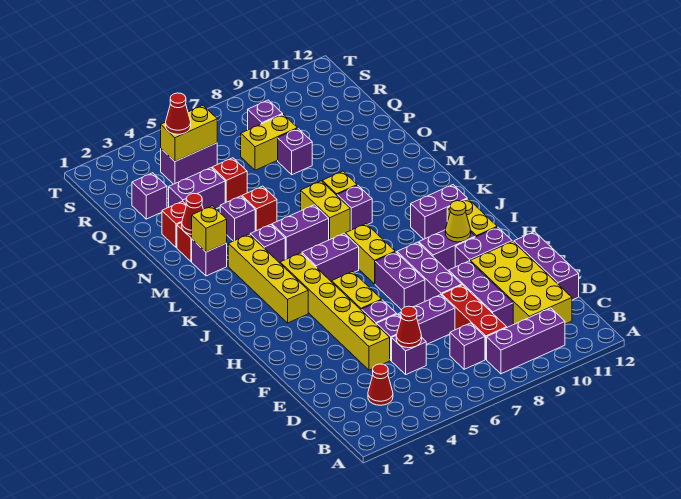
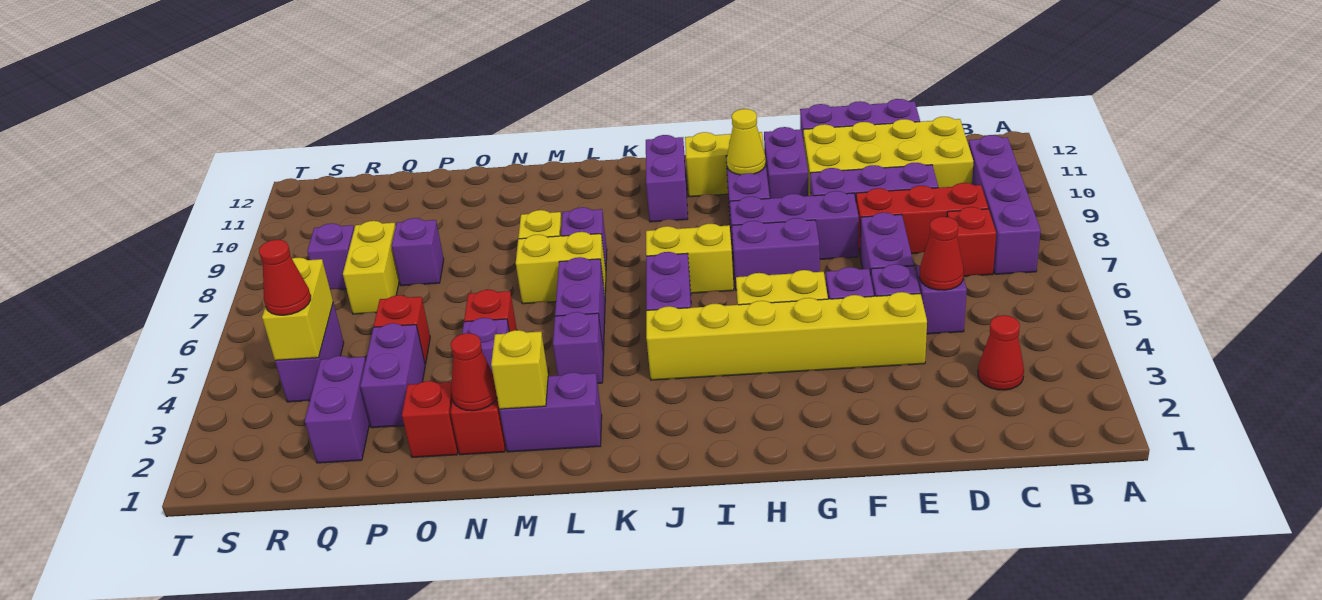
purple brick B8:B10 level 1 -> purple brick B7:B10 level 1
purple brick C7 level 1 -> red brick C7 level 1
yellow brick I3:L3 level 1 -> none
purple brick M2 level 1 -> purple brick L2:M2 level 1
purple brick Q2 level 1 -> purple brick Q2:Q3 level 1

